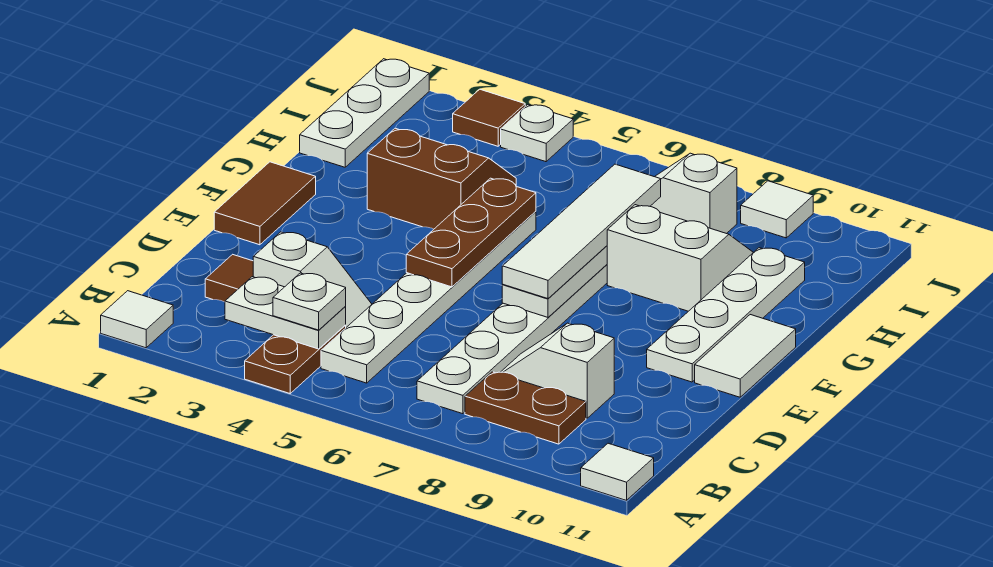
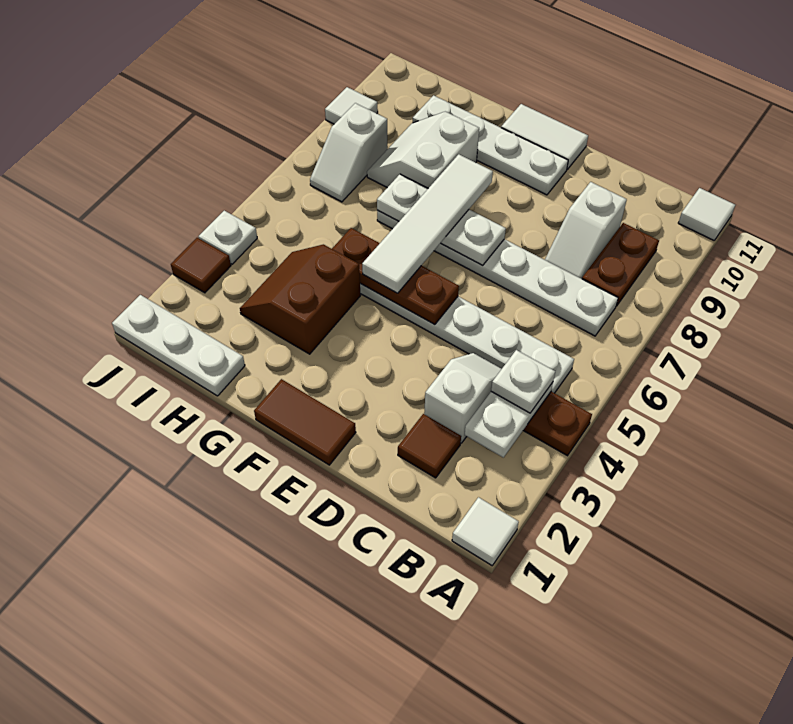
white tile E7:H7 level 3 -> white tile F5:F8 level 3

